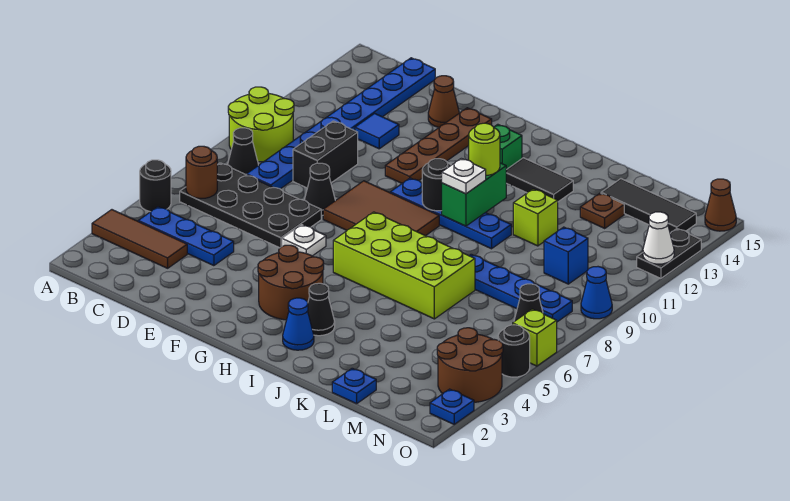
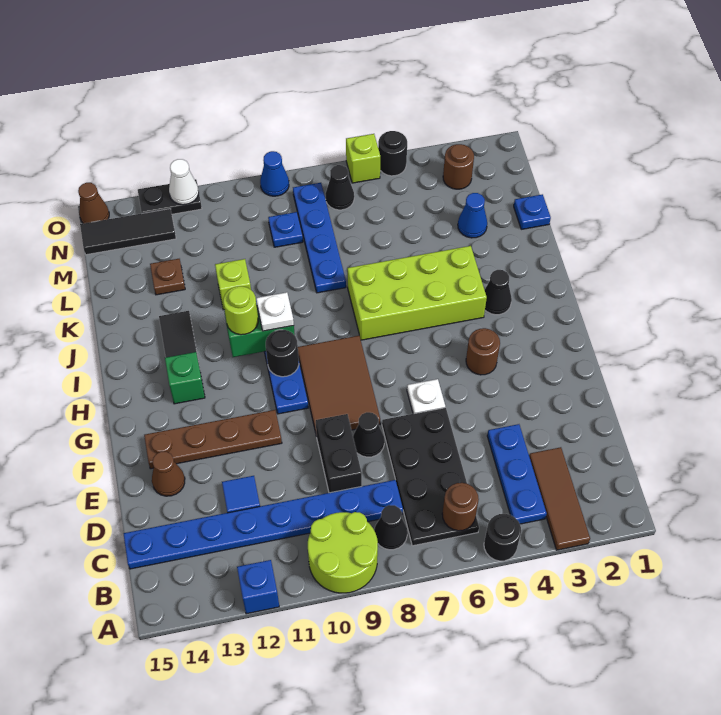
black brick D9:D10 level 1 -> black brick D9:E9 level 1
brown round brick G3:H4 level 1 -> brown round brick G4 level 1
lime brick H6:K7 level 1 -> lime brick I4:J7 level 1
blue cone I2 level 1 -> blue cone L3 level 1
black tile L14:N14 level 1 -> black tile N13:N15 level 1
blue brick M10 level 1 -> blue brick A12 level 1
brown round brick N3:O4 level 1 -> brown round brick N3 level 1
blue plate O2 level 1 -> blue plate M9 level 1

